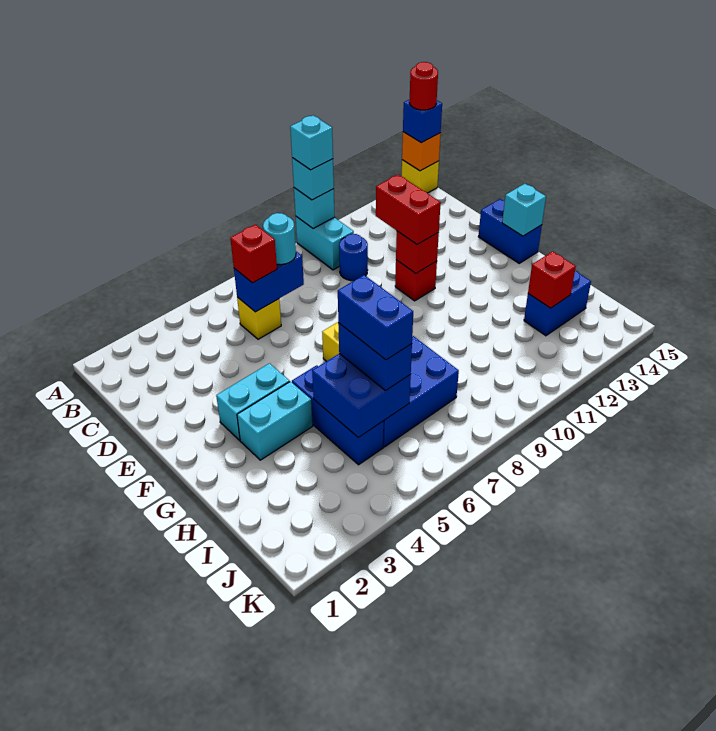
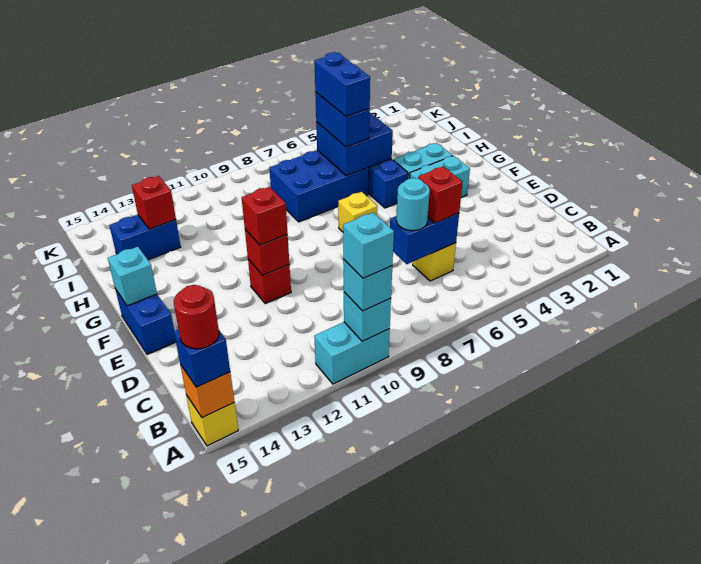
cyan brick A10:B10 level 1 -> cyan brick A10:A11 level 1
blue round brick C10 level 1 -> none
red brick D11:E11 level 3 -> red brick E11 level 3

